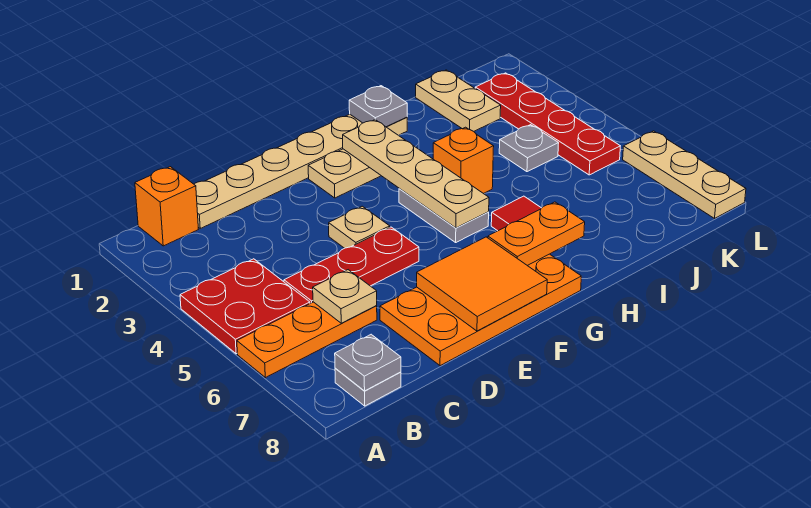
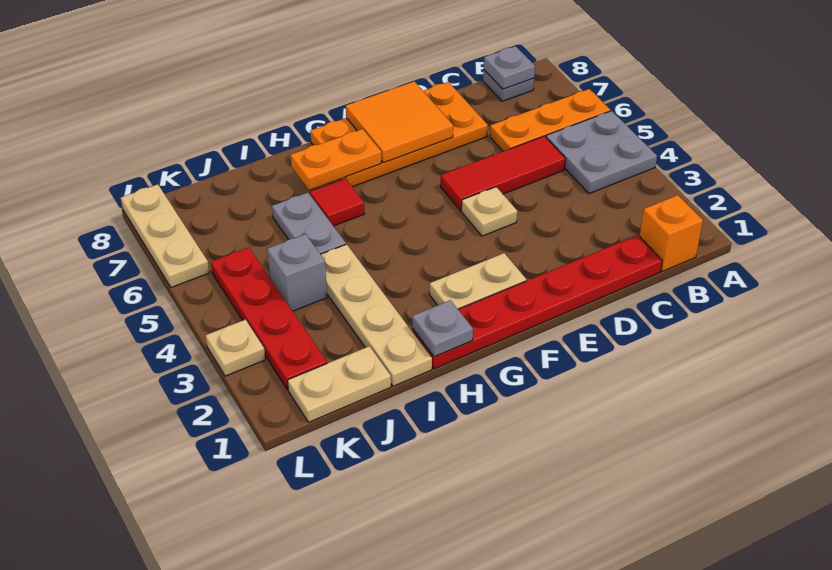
red plate A4:B5 level 1 -> grey plate A4:B5 level 1
tan plate C1:H1 level 1 -> red plate C1:H1 level 1
red plate C5:E5 level 1 -> red tile C5:E5 level 1
tan plate C6 level 2 -> tan plate L3 level 1
tan plate G2:G5 level 2 -> tan plate I1:I4 level 1
grey plate G4:G5 level 1 -> grey plate I5:I6 level 1
orange brick H4 level 1 -> none
tan plate J1:J2 level 1 -> tan plate J1:K1 level 1
grey plate J4 level 1 -> grey brick J4 level 1

